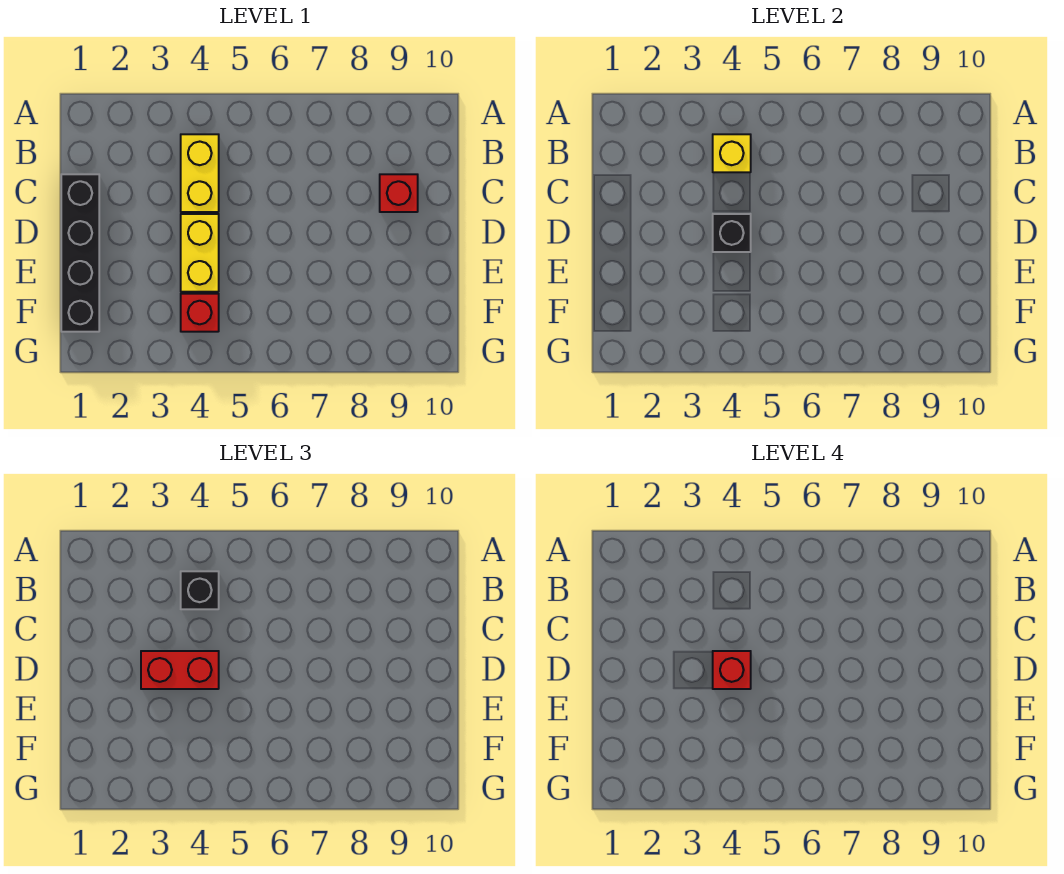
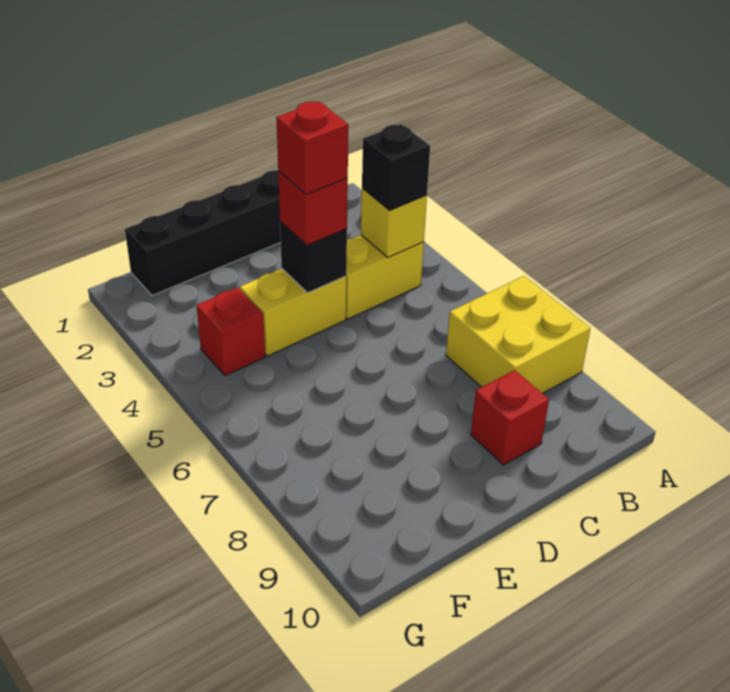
none -> yellow brick A7:B8 level 1
red brick D3:D4 level 3 -> red brick D4 level 3

